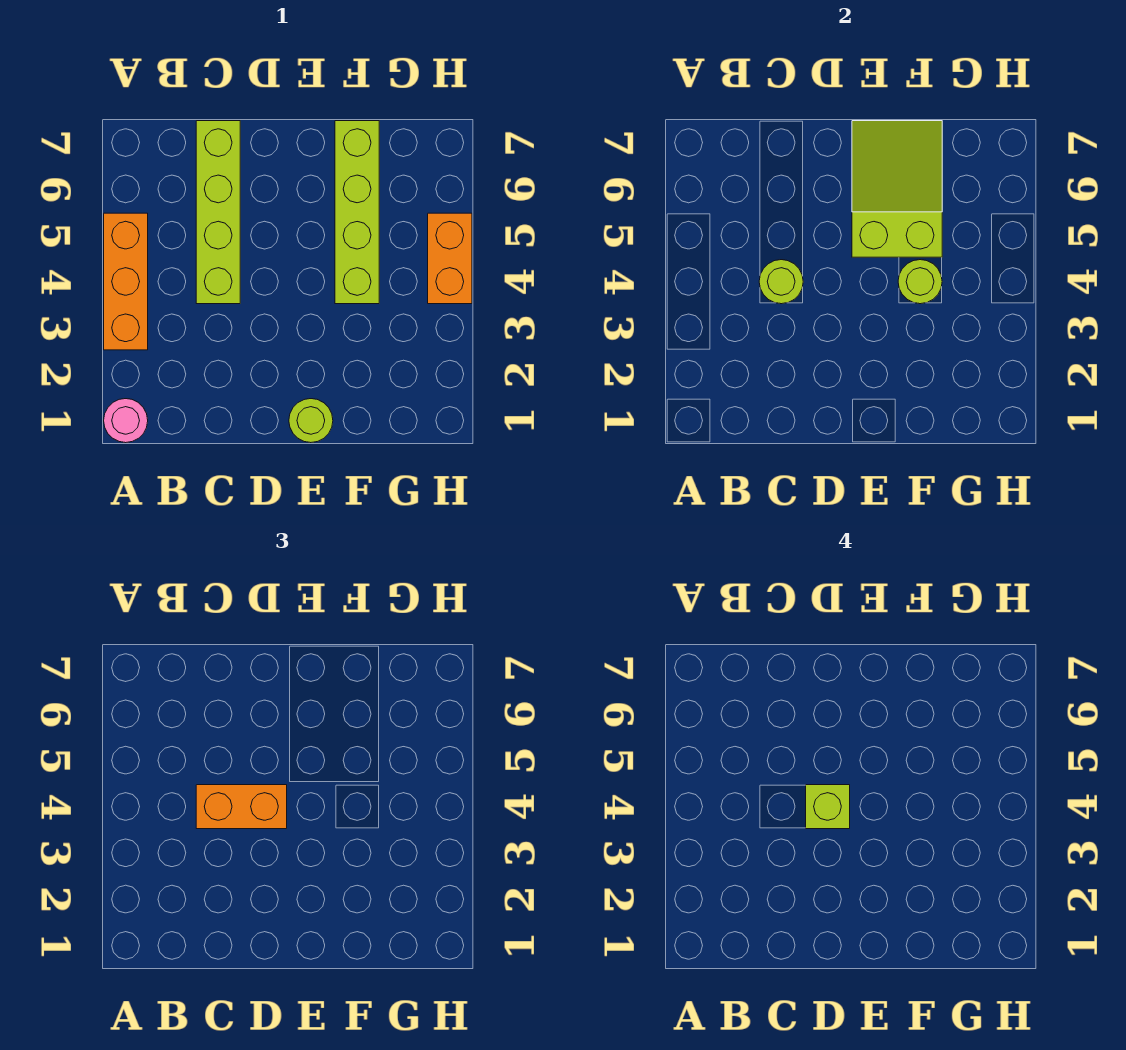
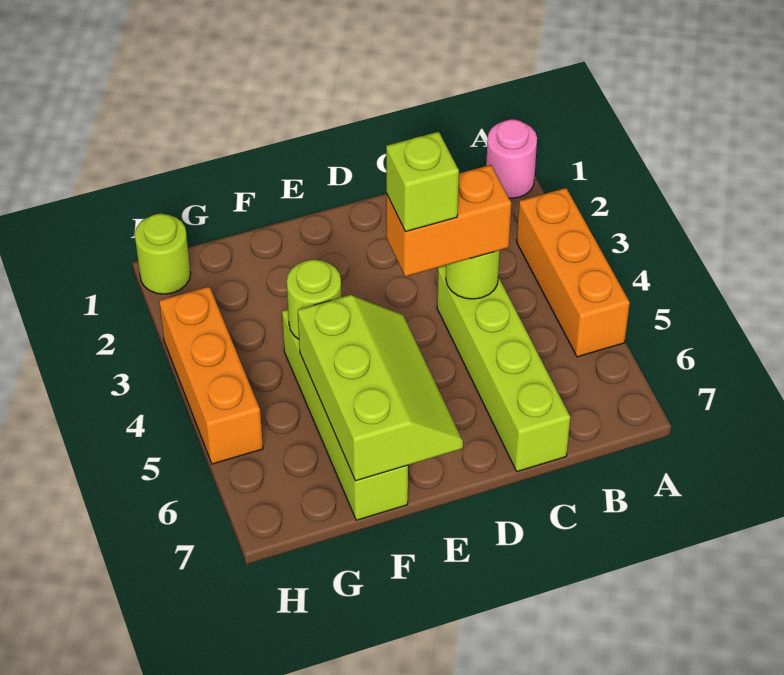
lime round brick E1 level 1 -> lime round brick H1 level 1
lime slope E5:F7 level 2 top 5 -> lime slope E5:F7 level 2 top F
orange brick H4:H5 level 1 -> orange brick H3:H5 level 1

